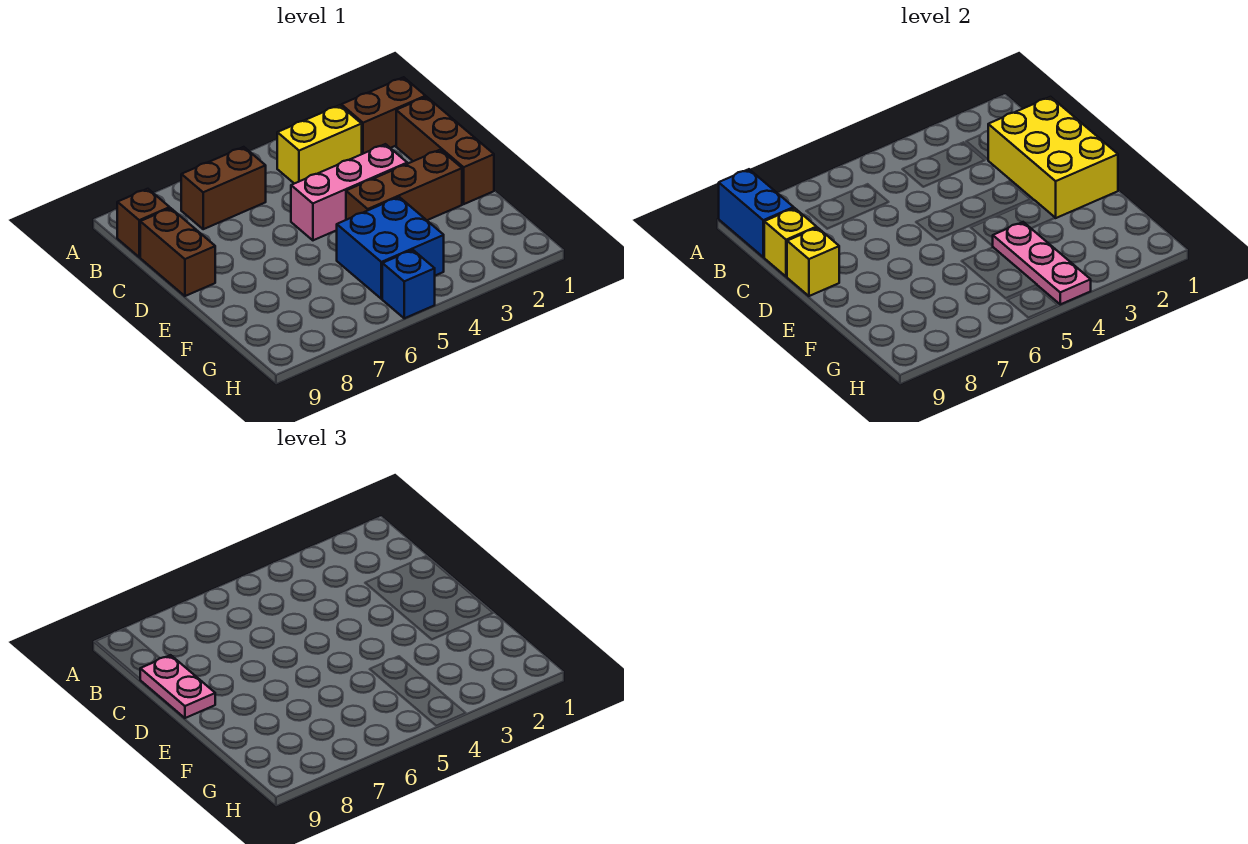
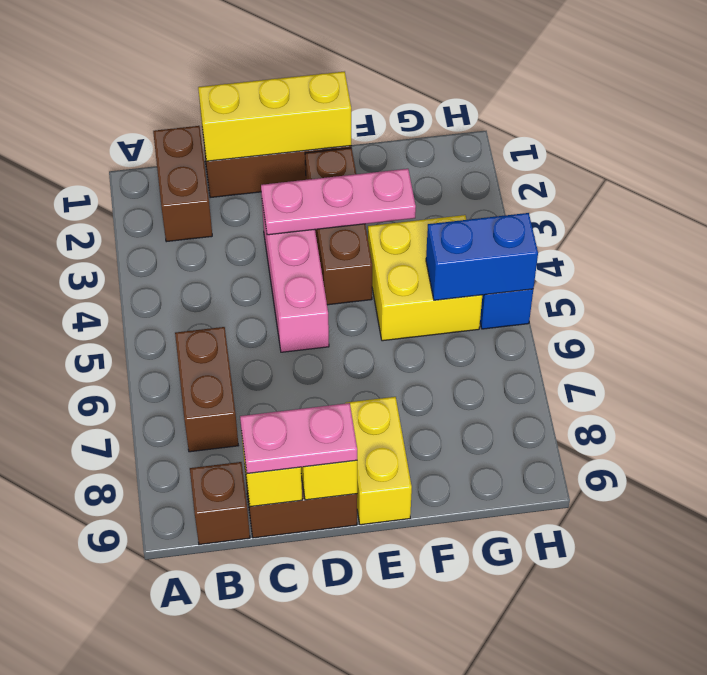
blue brick A9:B9 level 2 -> blue brick G5:H5 level 2
yellow brick B3:B4 level 1 -> yellow brick E8:E9 level 1
yellow brick C1:E2 level 2 -> yellow brick C1:E1 level 2
blue brick F4:G5 level 1 -> yellow brick F4:G5 level 1
pink plate F4:H4 level 2 -> pink plate D3:F3 level 2

